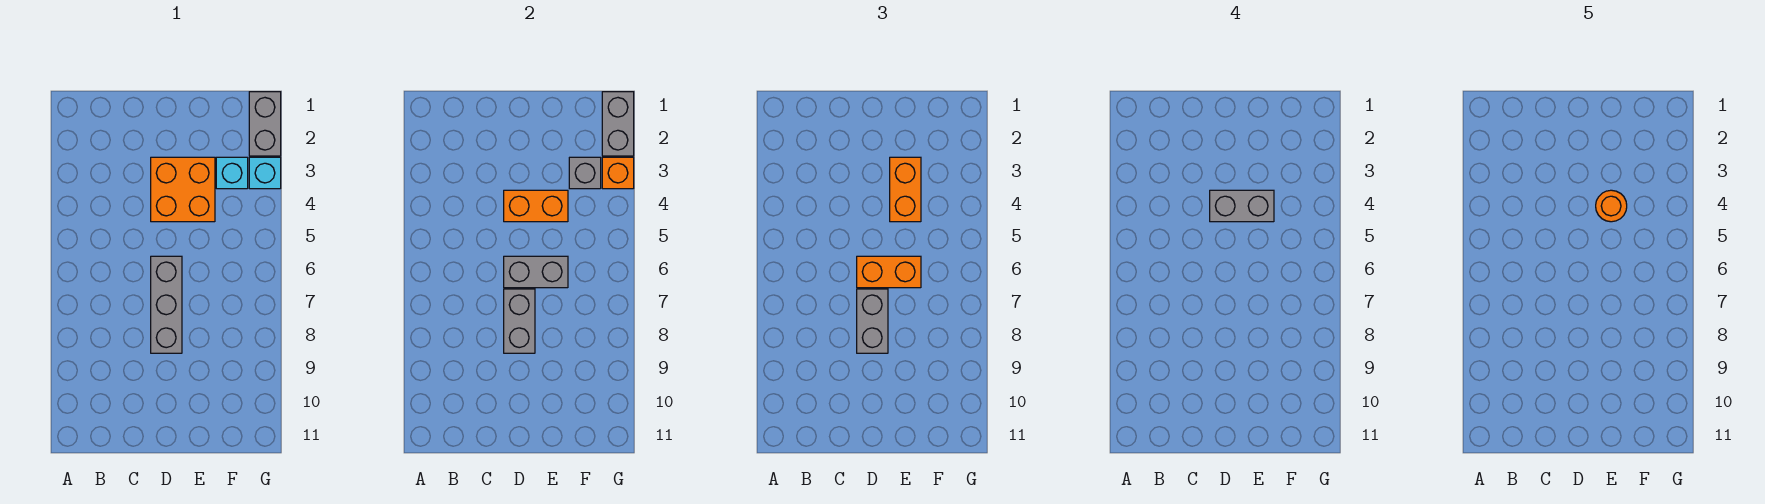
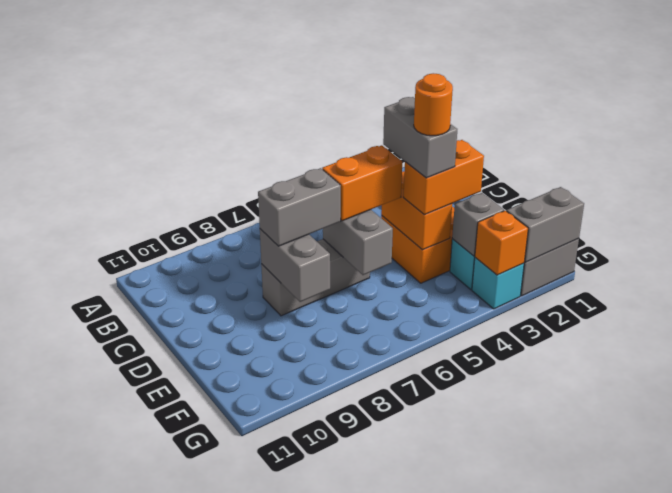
orange brick D6:E6 level 3 -> orange brick D5:D6 level 3
grey brick D7:D8 level 2 -> grey brick D8:E8 level 2

